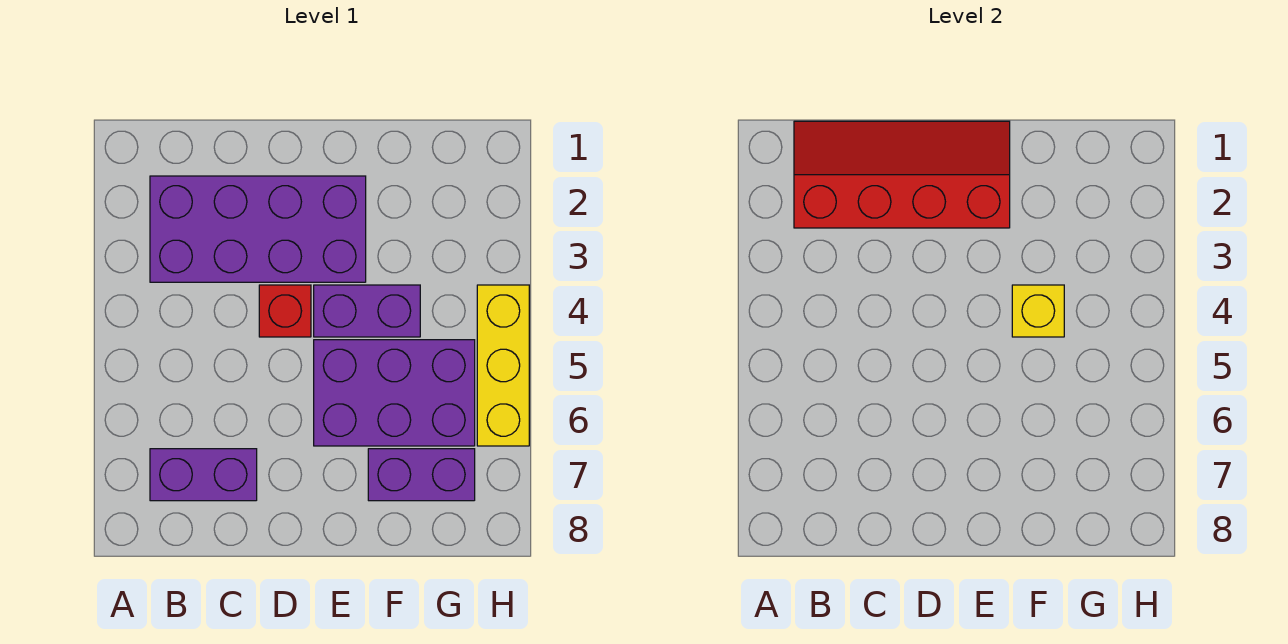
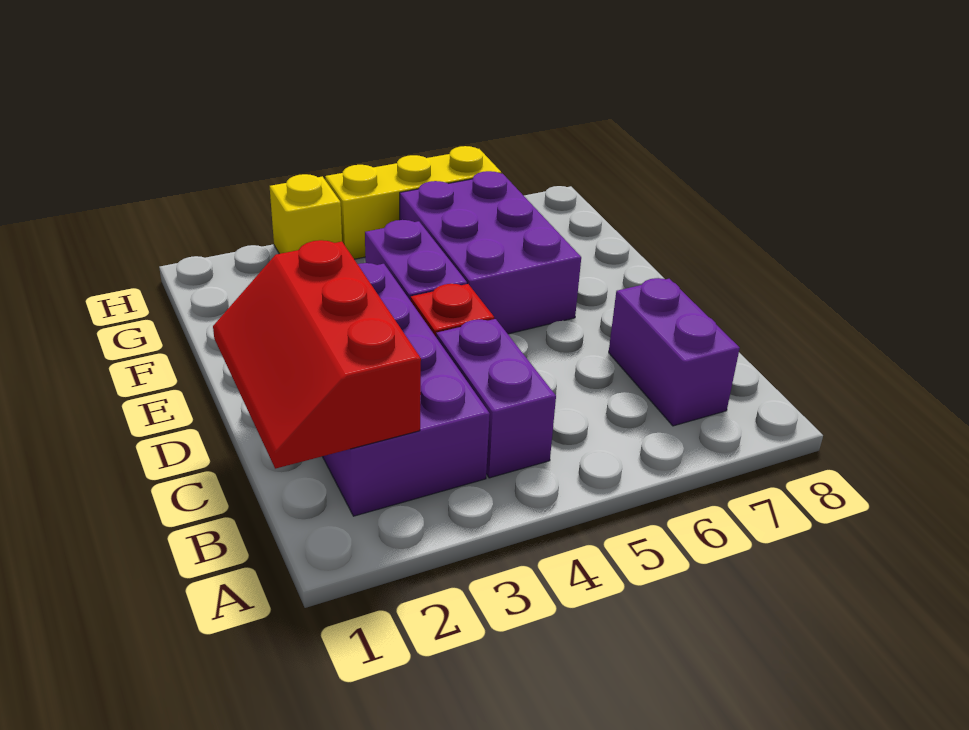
red slope B1:E2 level 2 top 2 -> red slope B1:D2 level 2 top 2
yellow brick F4 level 2 -> yellow brick H3 level 1
purple brick F7:G7 level 1 -> purple brick B4:C4 level 1

